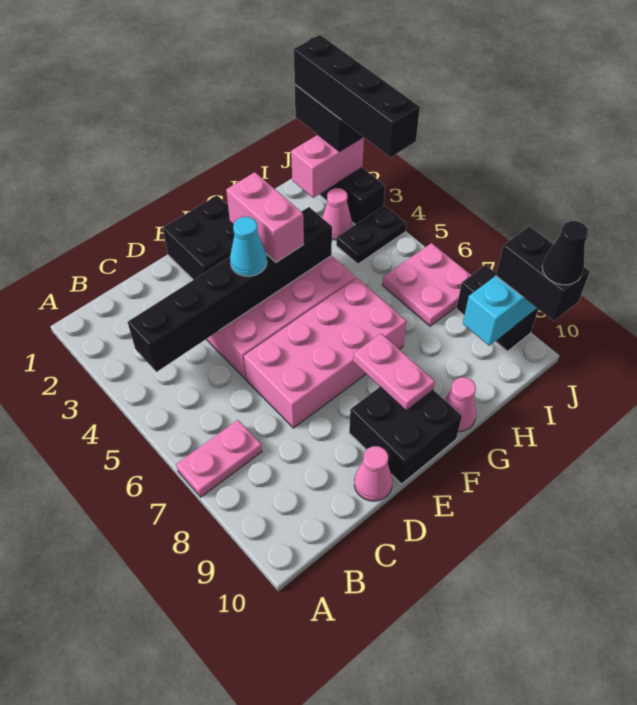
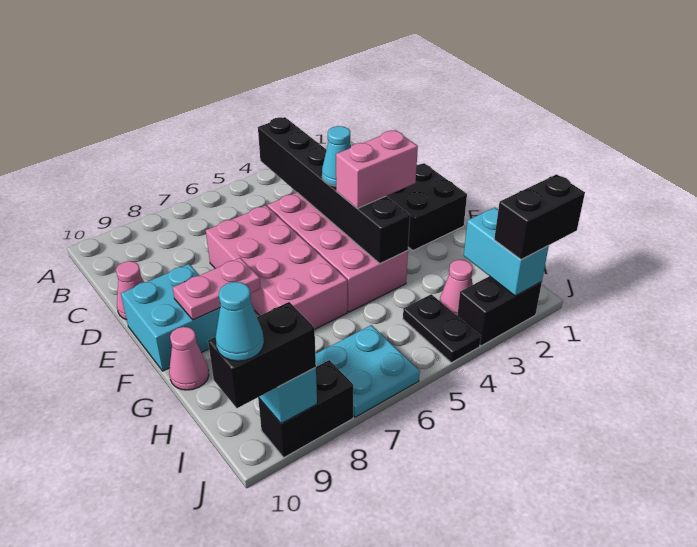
pink plate A7:B7 level 1 -> none
black brick E9:F10 level 1 -> cyan brick E9:F10 level 1
pink brick I2:J2 level 2 -> cyan brick I2:J2 level 2
pink plate I6:J7 level 1 -> cyan plate I6:J7 level 1
black brick J1:J4 level 4 -> none
black cone J10 level 4 -> cyan cone J10 level 4

